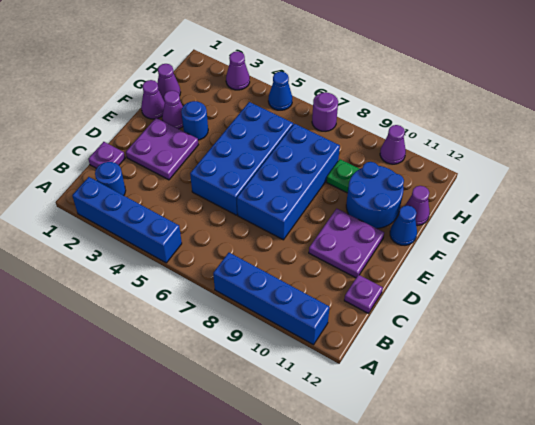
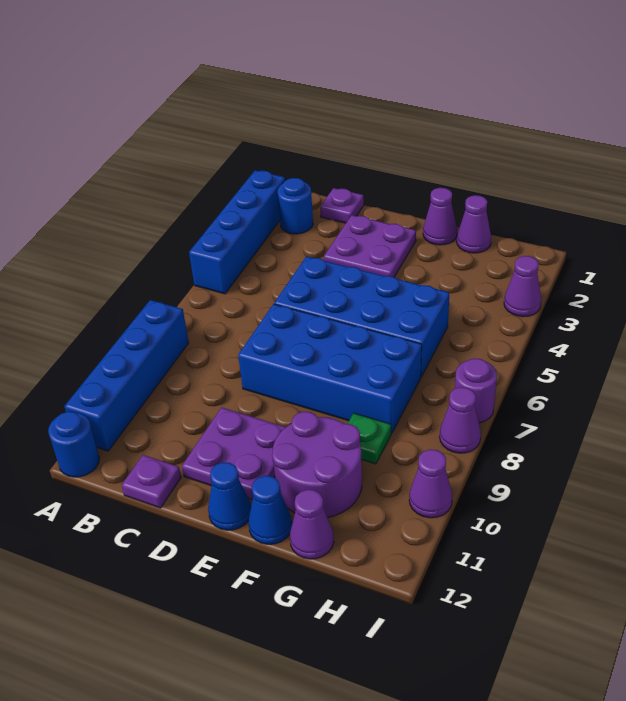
purple cone F2 level 1 -> purple cone I8 level 1
blue round brick F3 level 1 -> blue round brick A12 level 1
blue round brick F10:G11 level 1 -> purple round brick F10:G11 level 1
blue cone I5 level 1 -> blue cone E12 level 1

